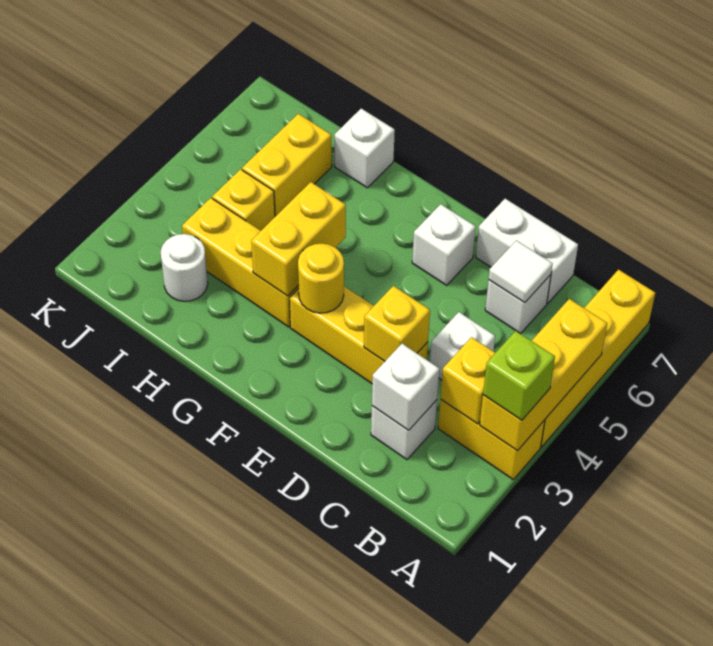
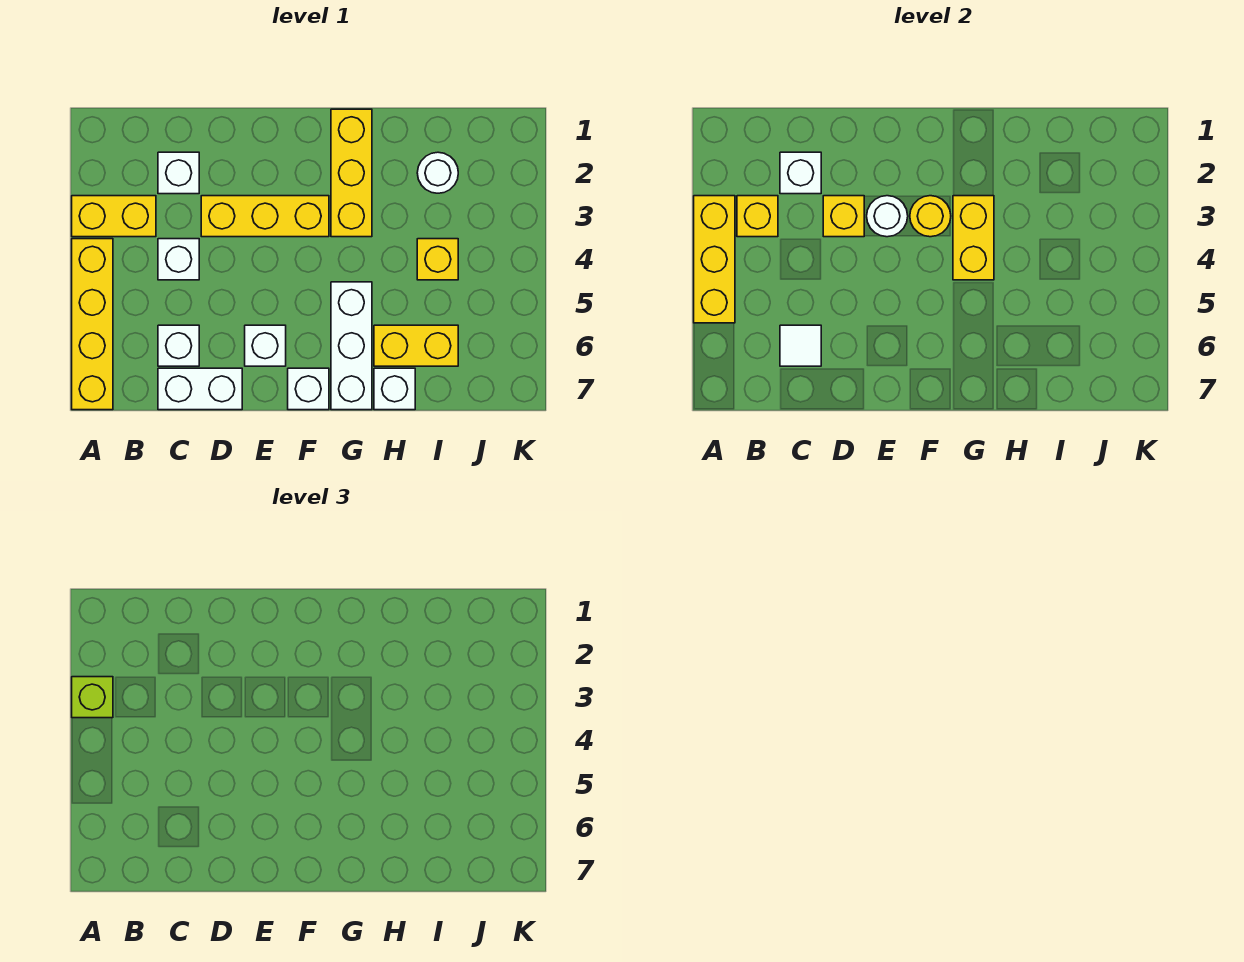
none -> white round brick E3 level 2
none -> white brick F7 level 1
yellow brick G3:I3 level 1 -> yellow brick G1:G3 level 1
none -> white brick G5:G7 level 1
yellow brick I5:I6 level 1 -> yellow brick H6:I6 level 1

